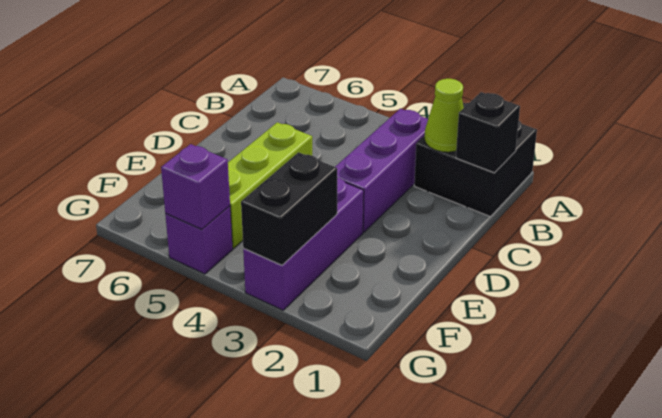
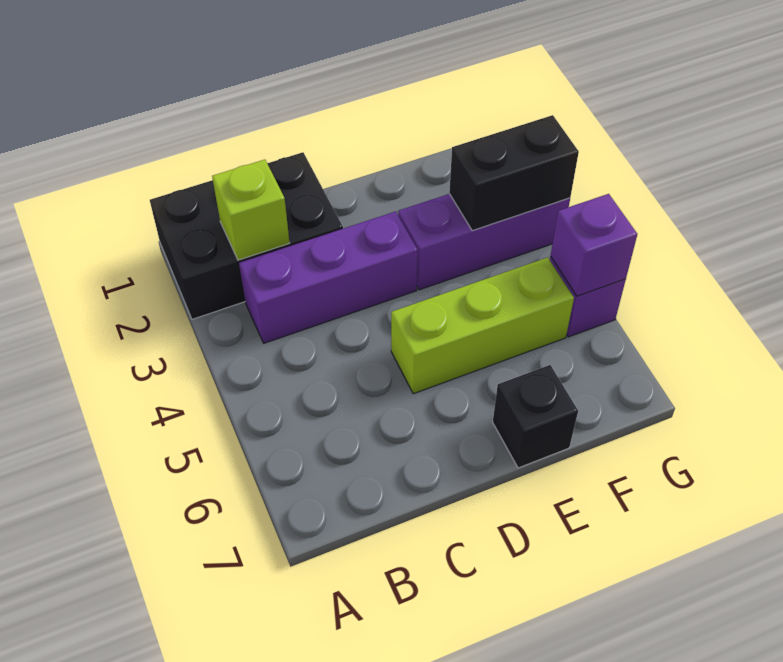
black brick A1:B2 level 1 -> black brick A1:C2 level 1
black brick B1 level 2 -> black brick E7 level 1
lime cone B2 level 2 -> lime brick B2 level 2

